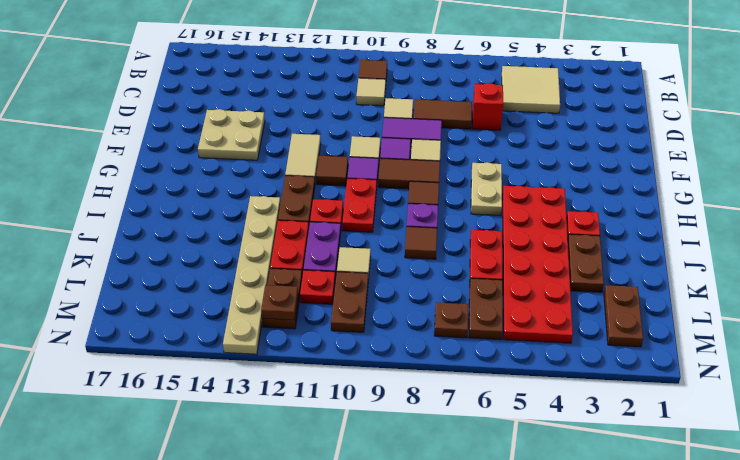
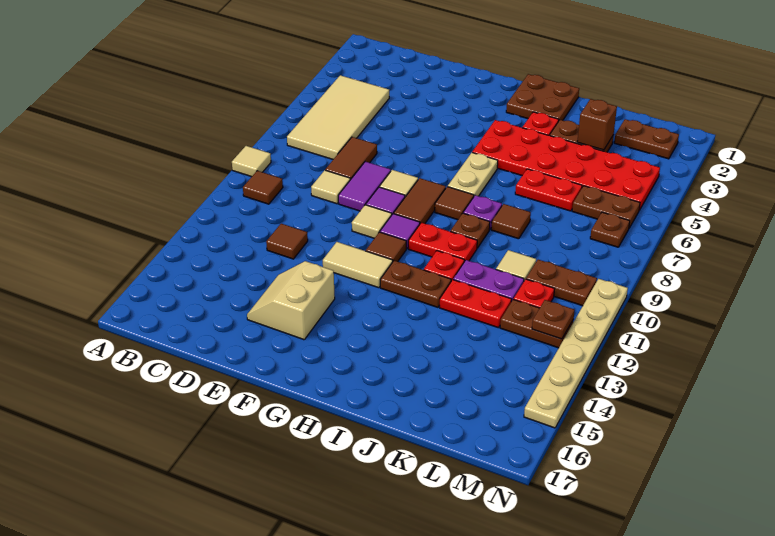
tan tile B4:C5 level 1 -> tan tile B4:C7 level 1
tan tile C10 level 1 -> tan tile A9 level 1
red brick D6 level 1 -> none
none -> brown tile D12 level 1
tan plate E14:F15 level 1 -> tan slope E14:F15 level 1 top F
tan plate G6:H6 level 1 -> tan plate H6:H7 level 1
none -> brown plate H1:I2 level 1
none -> brown plate I9 level 1
tan plate I13:N13 level 1 -> tan plate N10:N15 level 1
none -> brown brick K3 level 2

